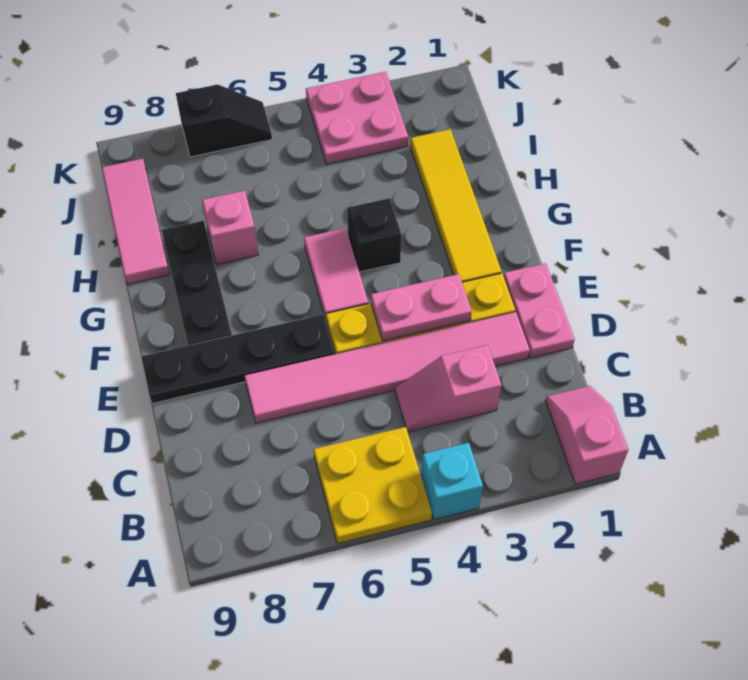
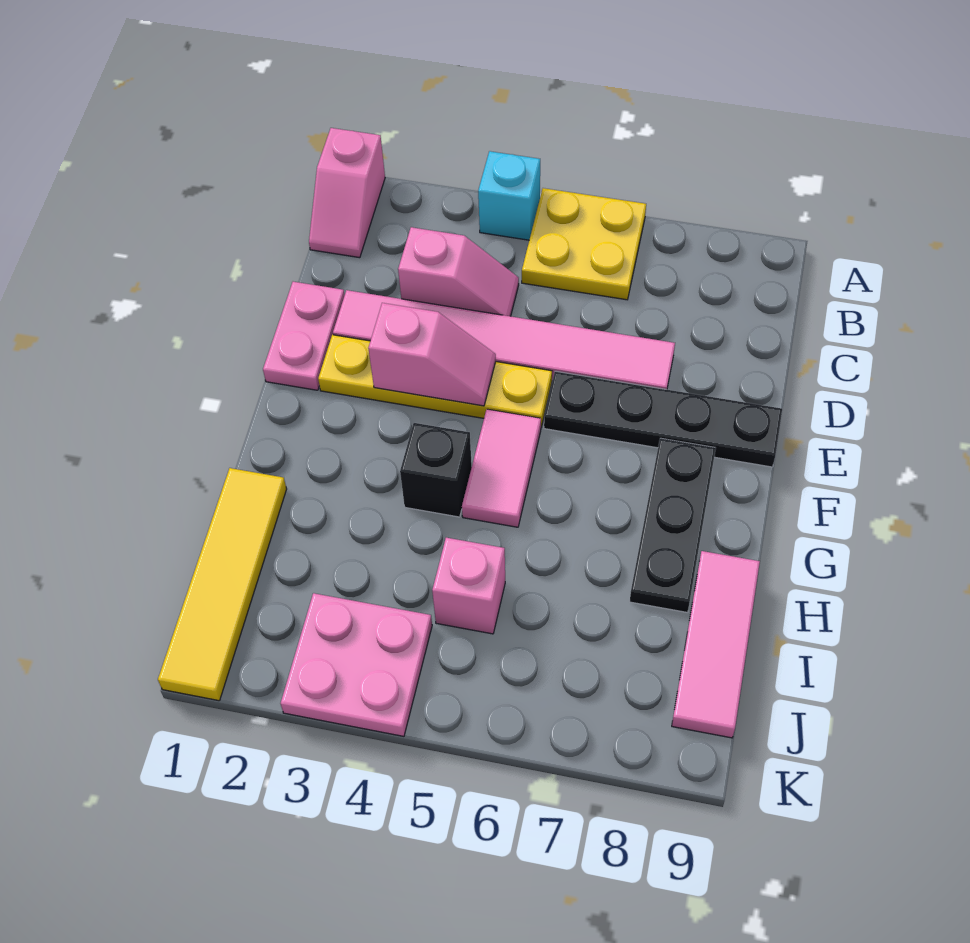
pink plate E3:E4 level 2 -> pink slope E3:E4 level 2 top 3
yellow tile F2:I2 level 1 -> yellow tile H1:K1 level 1
pink brick H7 level 1 -> pink brick I5 level 1
black slope K6:K7 level 1 top 7 -> none

